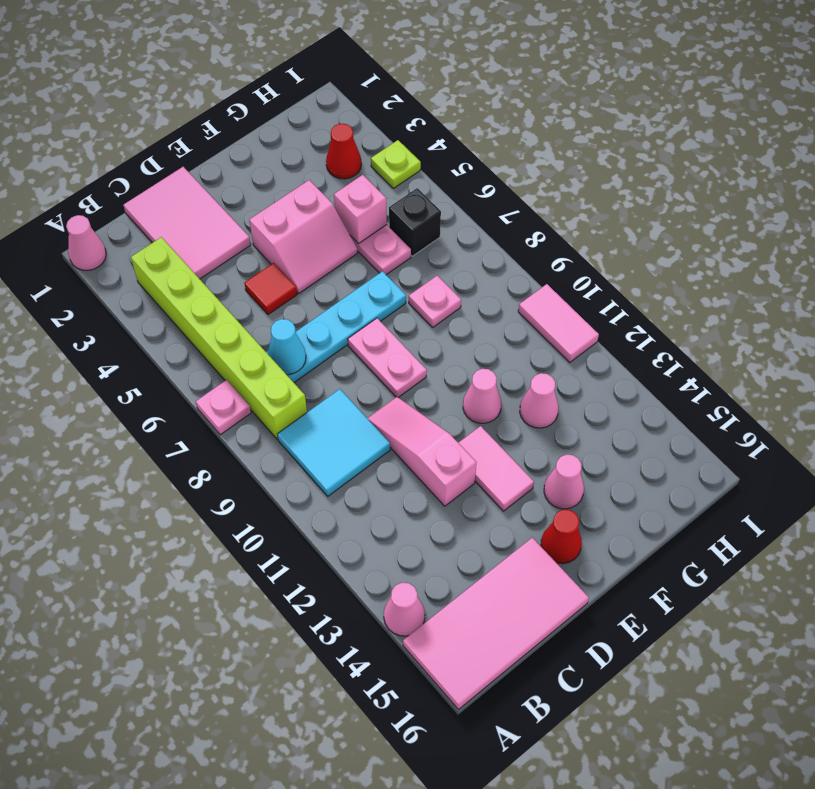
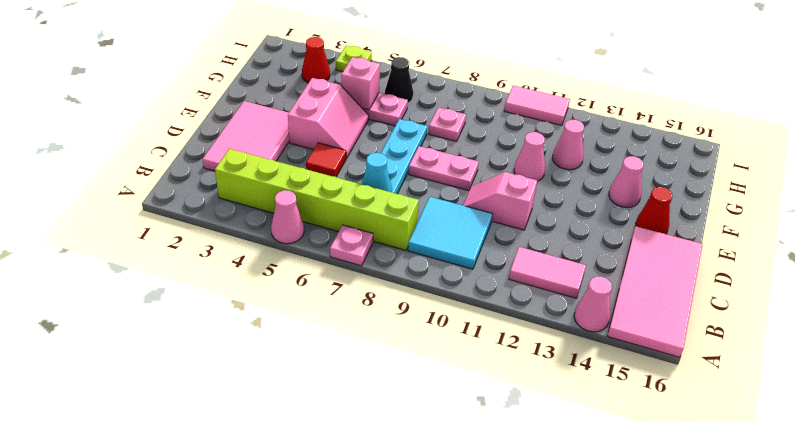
pink cone A1 level 1 -> pink cone A5 level 1
pink tile C1:D3 level 1 -> pink tile C2:E3 level 1
pink slope D10:D12 level 1 top 12 -> pink slope D10:D11 level 1 top 11
pink tile E12:E13 level 1 -> pink tile B12:B13 level 1
black brick H6 level 1 -> black cone H6 level 1

